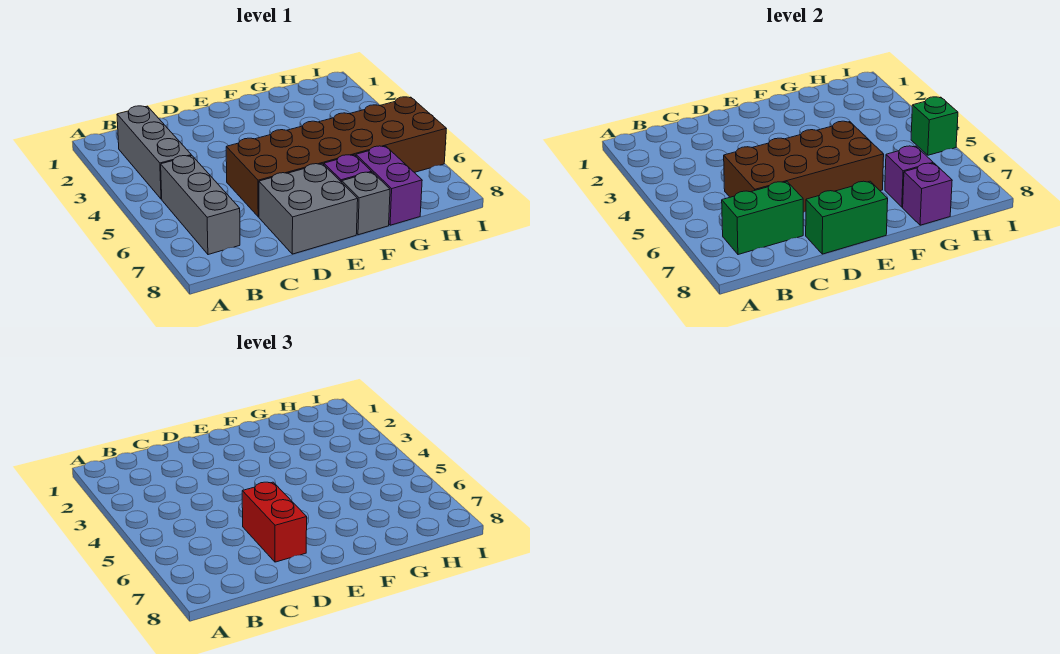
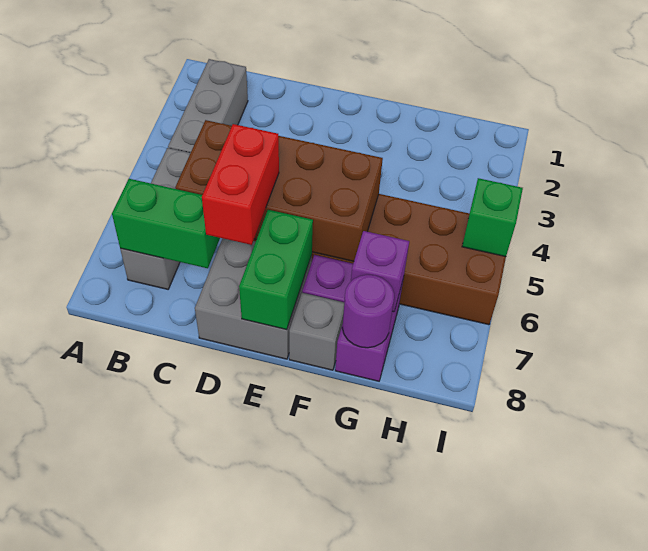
green brick D8:E8 level 2 -> green brick E7:E8 level 2
purple brick G8 level 2 -> purple round brick G8 level 2

